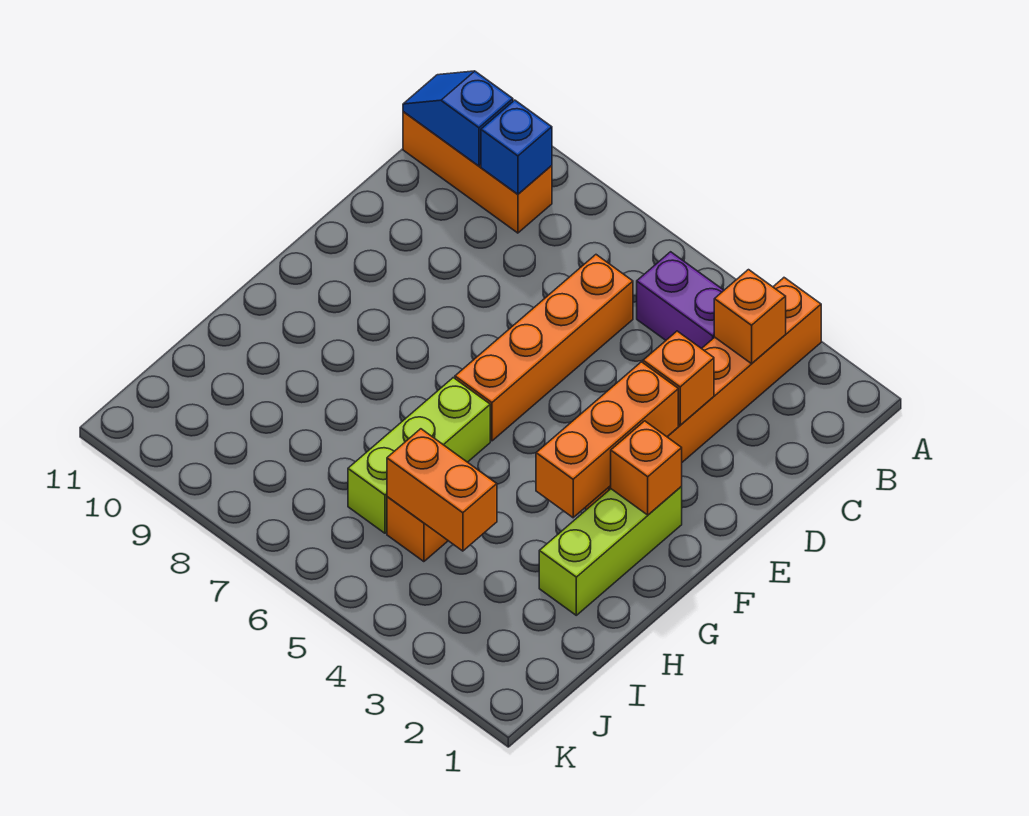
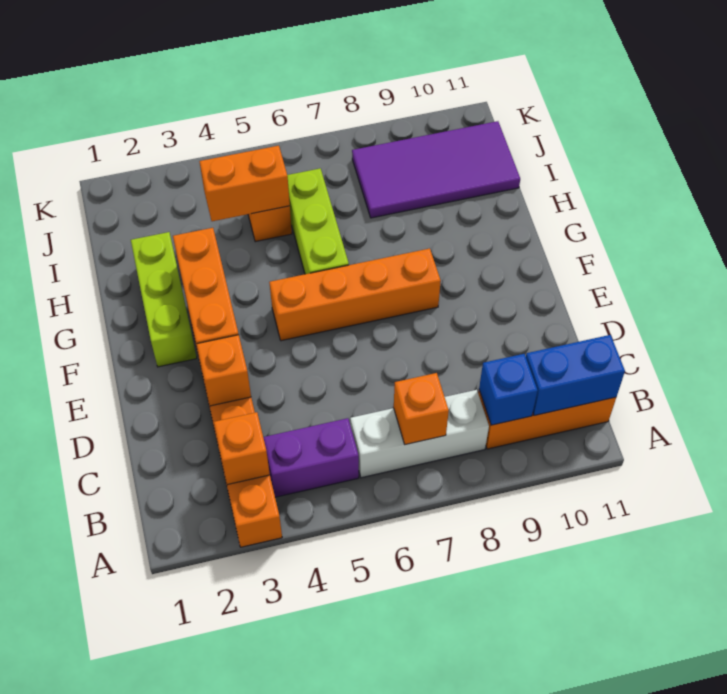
none -> white brick B6:B8 level 1
blue slope B10:B11 level 2 top 10 -> blue brick B10:B11 level 2
orange brick C6:F6 level 1 -> orange brick F5:F8 level 1
orange brick F2 level 2 -> orange brick B7 level 2
none -> purple tile I8:J11 level 1

